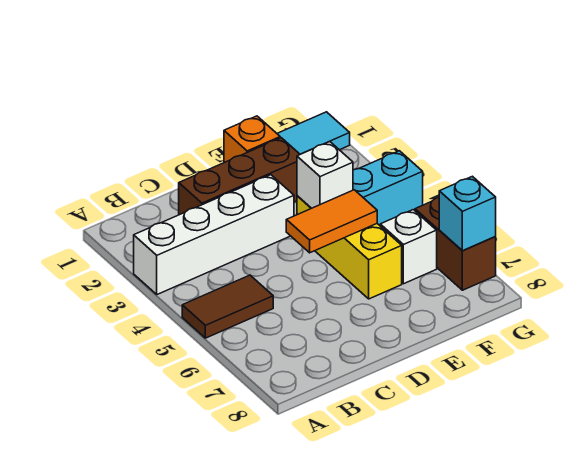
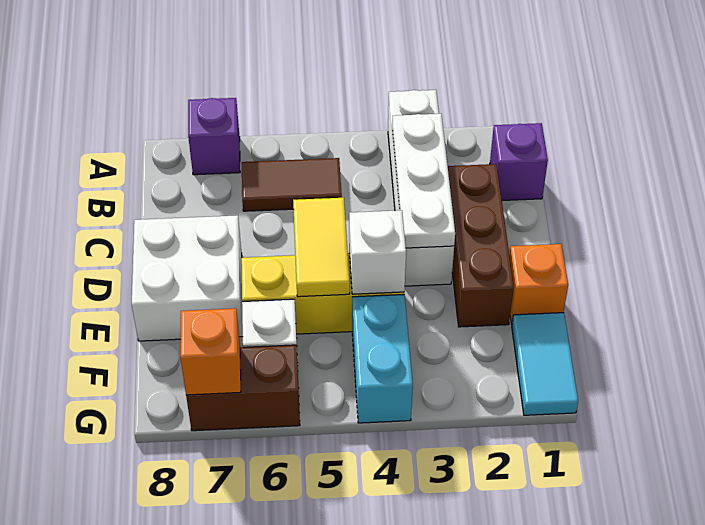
brown tile A5:B5 level 1 -> brown tile B5:B6 level 1
none -> purple brick A7 level 1
none -> purple brick B1 level 1
none -> white plate B3:D3 level 2
orange tile D5:E5 level 2 -> yellow tile D5:E5 level 2
none -> white brick D7:E8 level 1
cyan brick G7 level 2 -> orange brick G7 level 2

